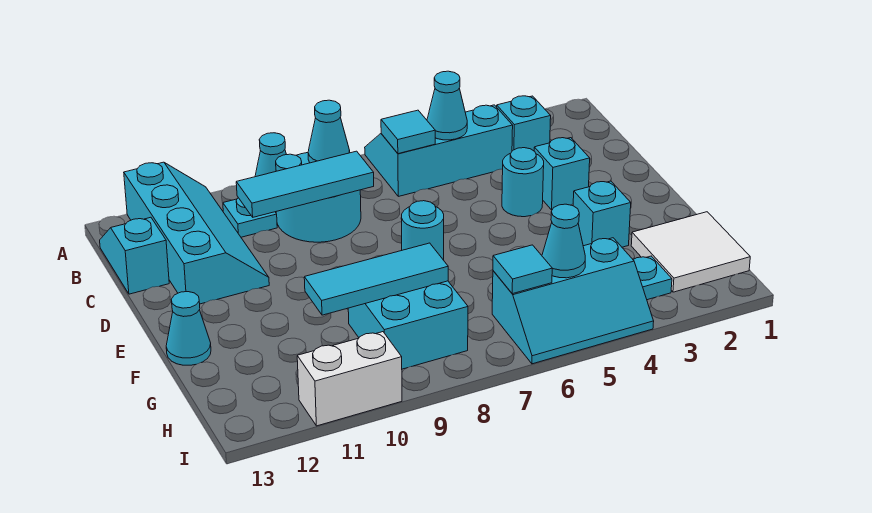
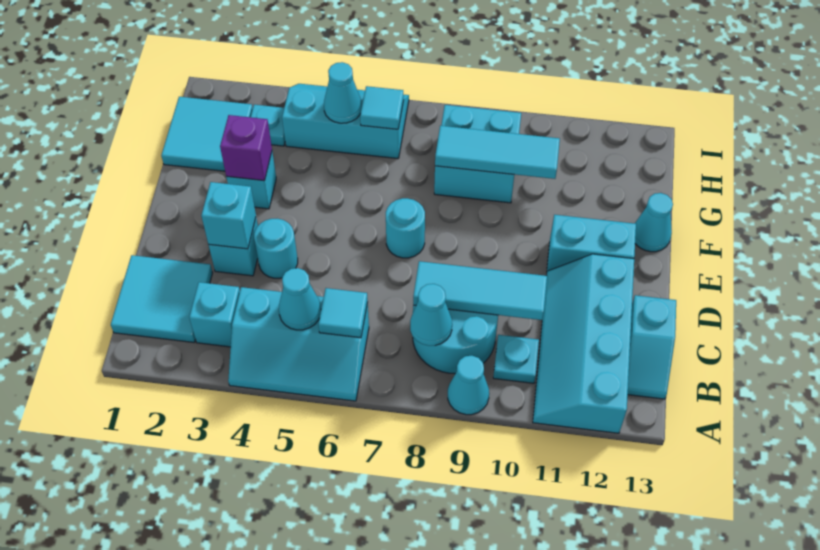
none -> cyan tile B1:C2 level 1
none -> cyan brick D3 level 2
none -> cyan brick E11:E12 level 1
none -> purple brick F3 level 2
white tile G1:H2 level 1 -> cyan tile G1:H2 level 1
white brick I10:I11 level 1 -> none

